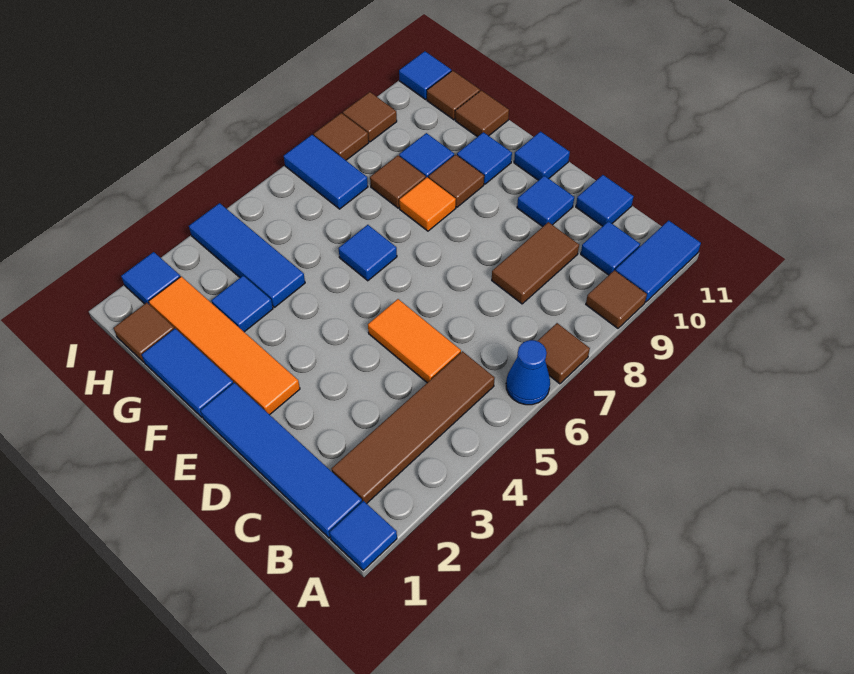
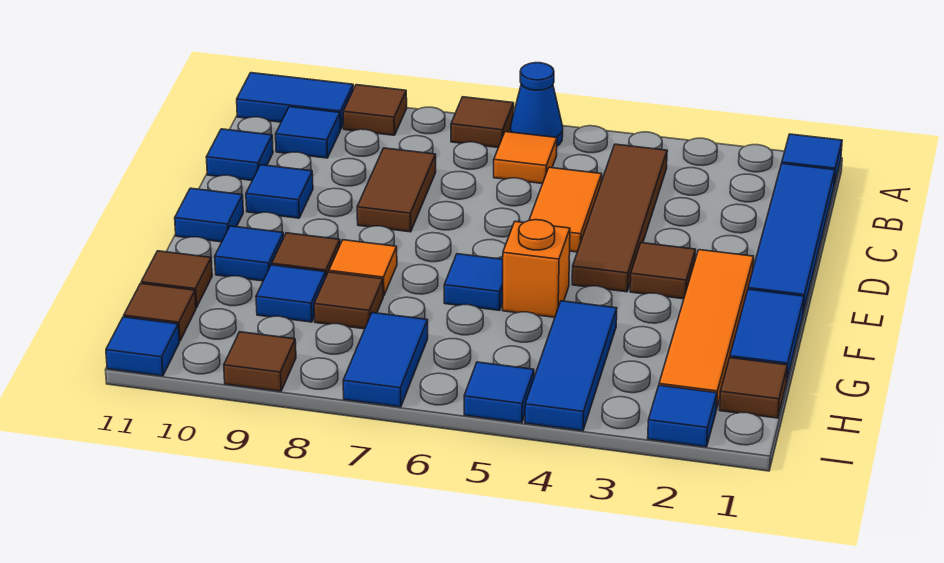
brown tile B2:B5 level 1 -> brown tile B4:E4 level 1
none -> orange tile B6 level 1
brown tile C8:C9 level 1 -> brown tile C8:D8 level 1
none -> orange brick F5 level 1
blue tile G3 level 1 -> blue tile I5 level 1
brown tile I8 level 1 -> brown tile E3 level 1

